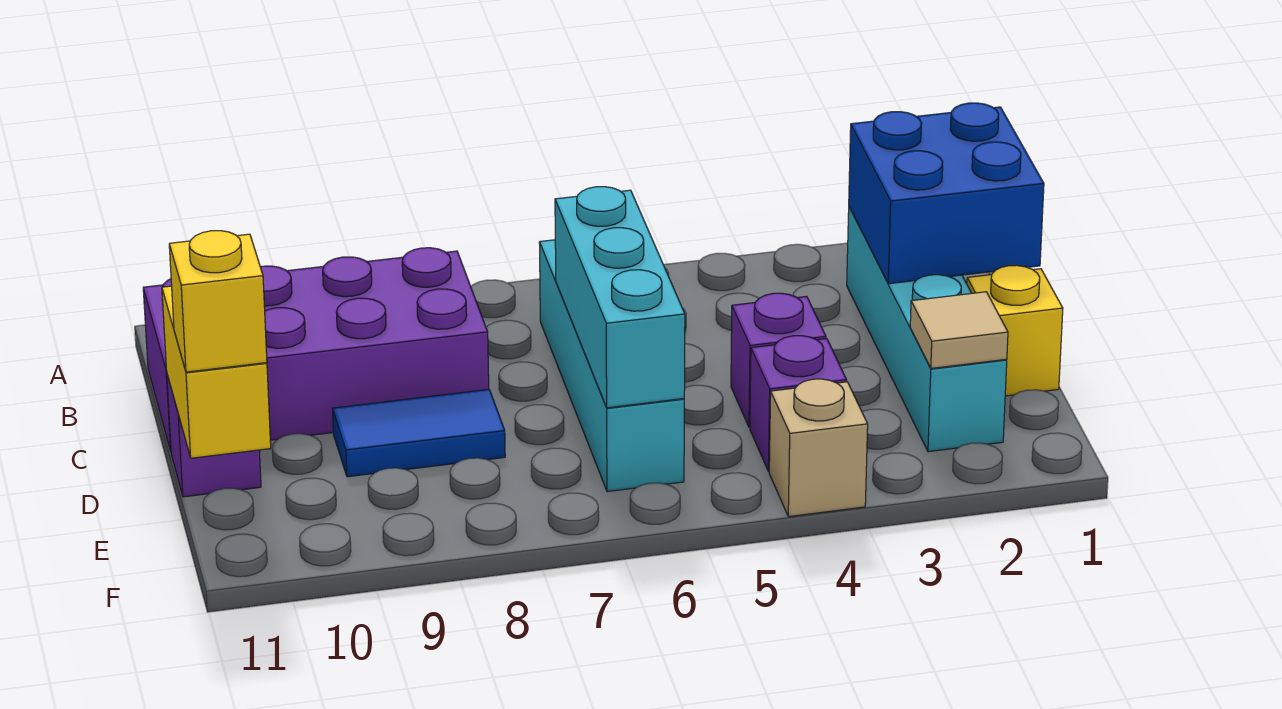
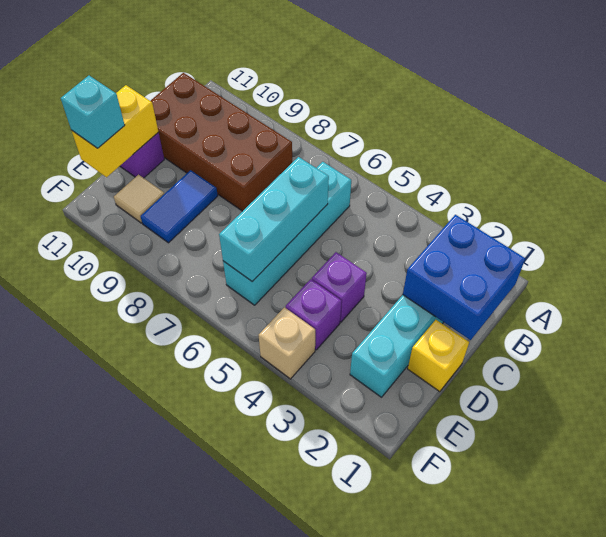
purple brick B8:C11 level 1 -> brown brick B8:C11 level 1
blue tile D8:D9 level 1 -> blue tile D9:E9 level 1
tan tile E2 level 2 -> tan tile E10 level 1
yellow brick E11 level 3 -> cyan brick E11 level 3

